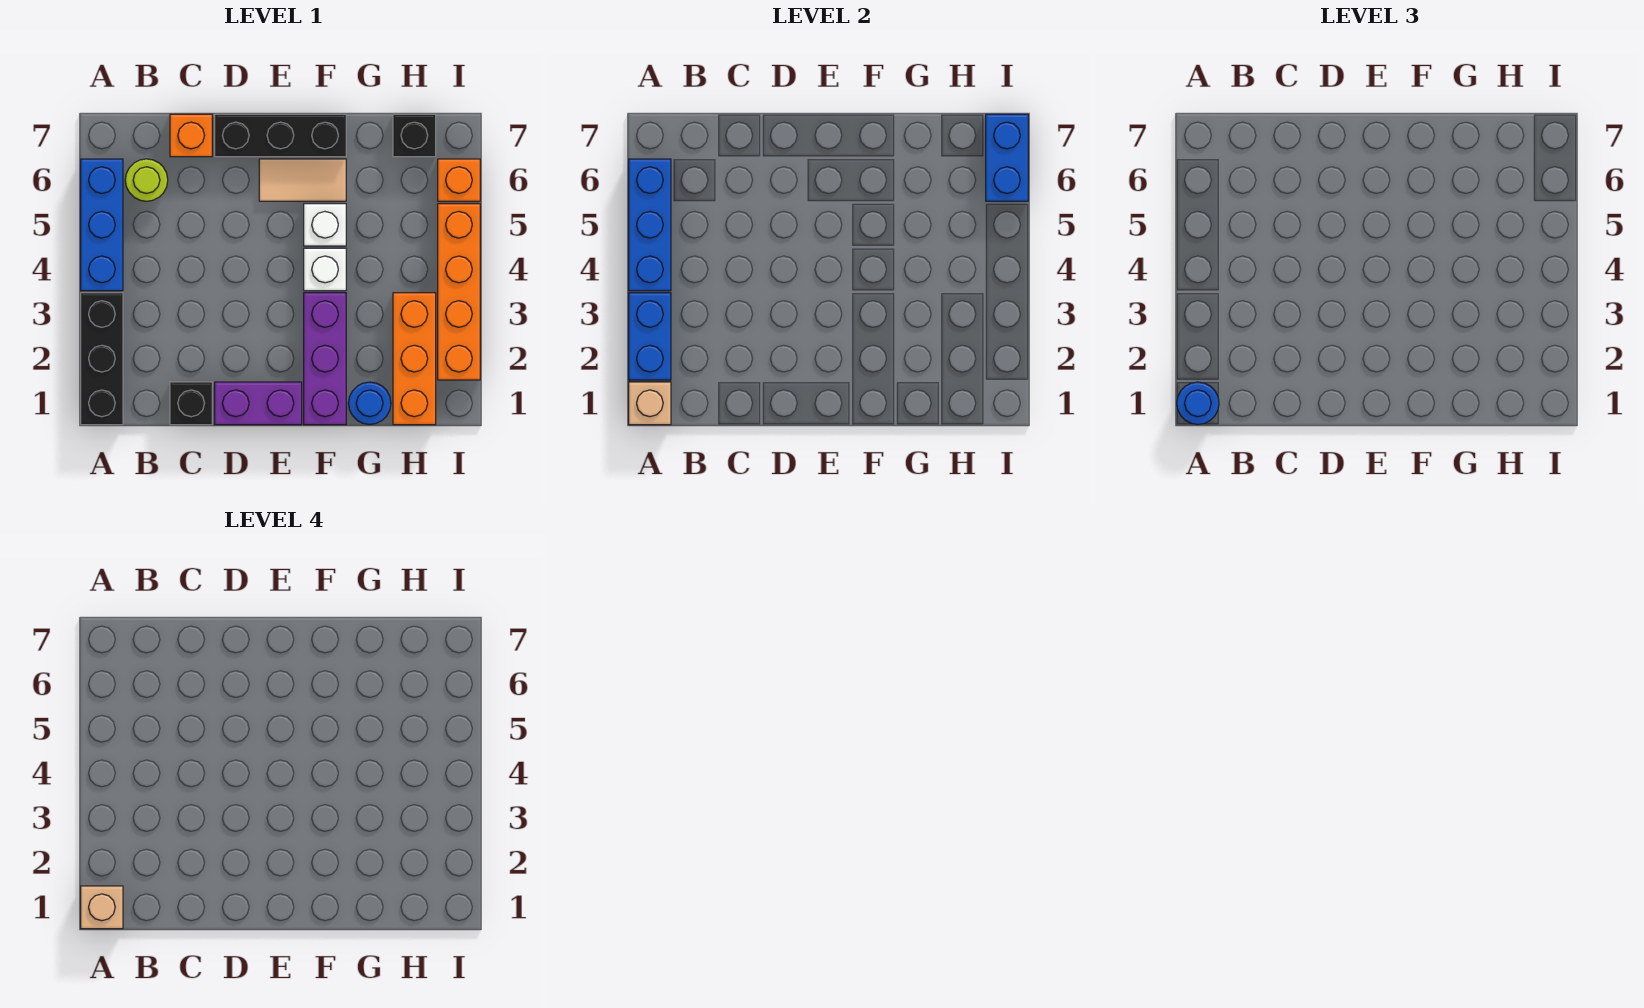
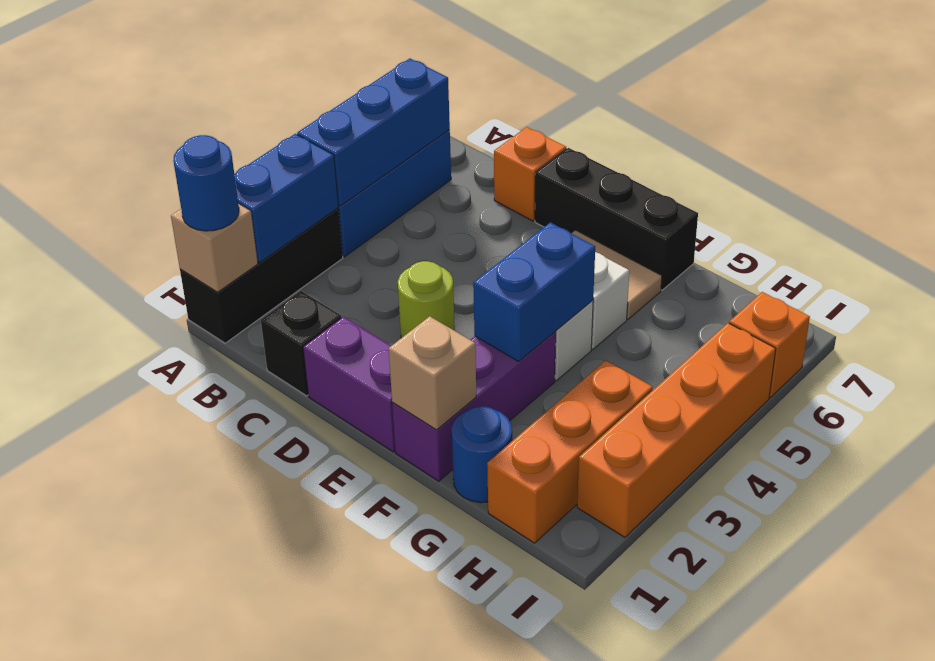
tan brick A1 level 4 -> tan brick F1 level 2
lime round brick B6 level 1 -> lime round brick D3 level 1
black brick H7 level 1 -> none
blue brick I6:I7 level 2 -> blue brick F3:F4 level 2

